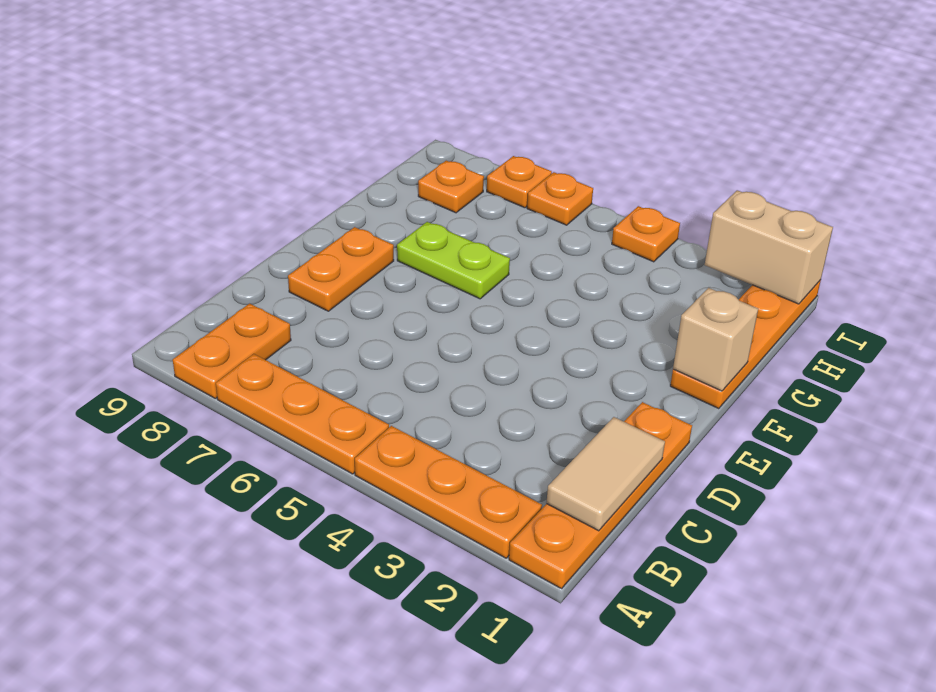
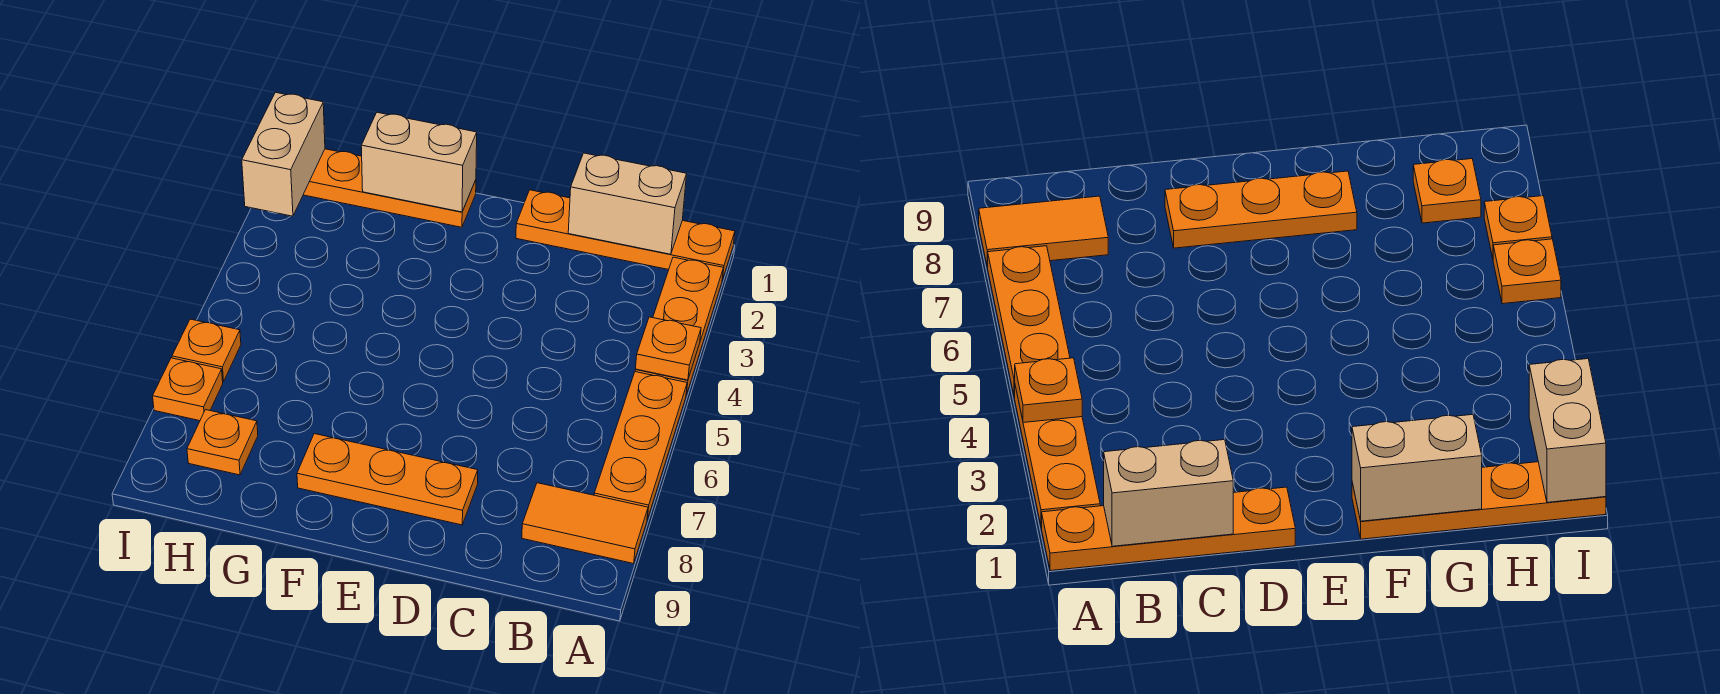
orange plate A8:B8 level 1 -> orange tile A8:B8 level 1
tan tile B1:C1 level 2 -> tan brick B1:C1 level 2
orange plate D8:E8 level 1 -> orange plate D8:F8 level 1
tan brick F1 level 2 -> tan brick F1:G1 level 2
lime plate F6:F7 level 1 -> none
orange plate I4 level 1 -> orange plate A4 level 2

